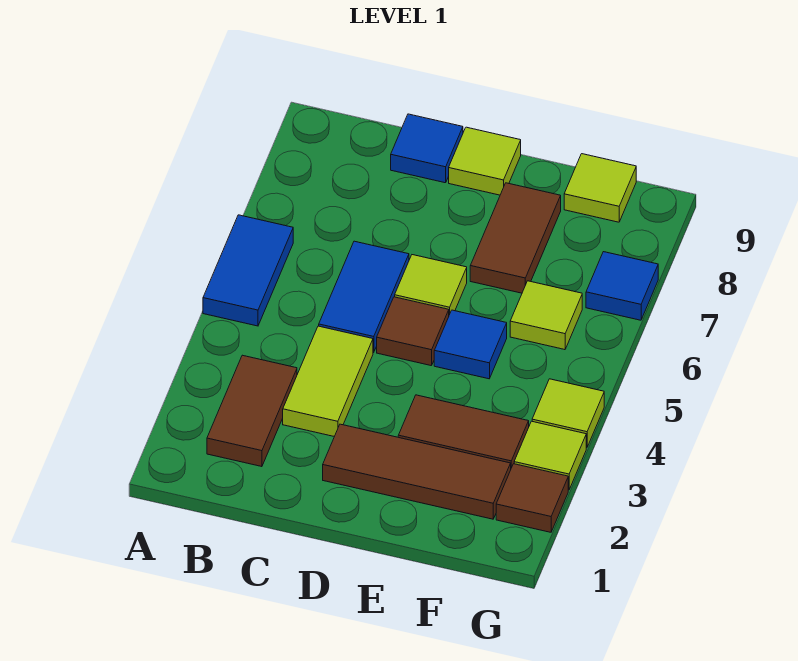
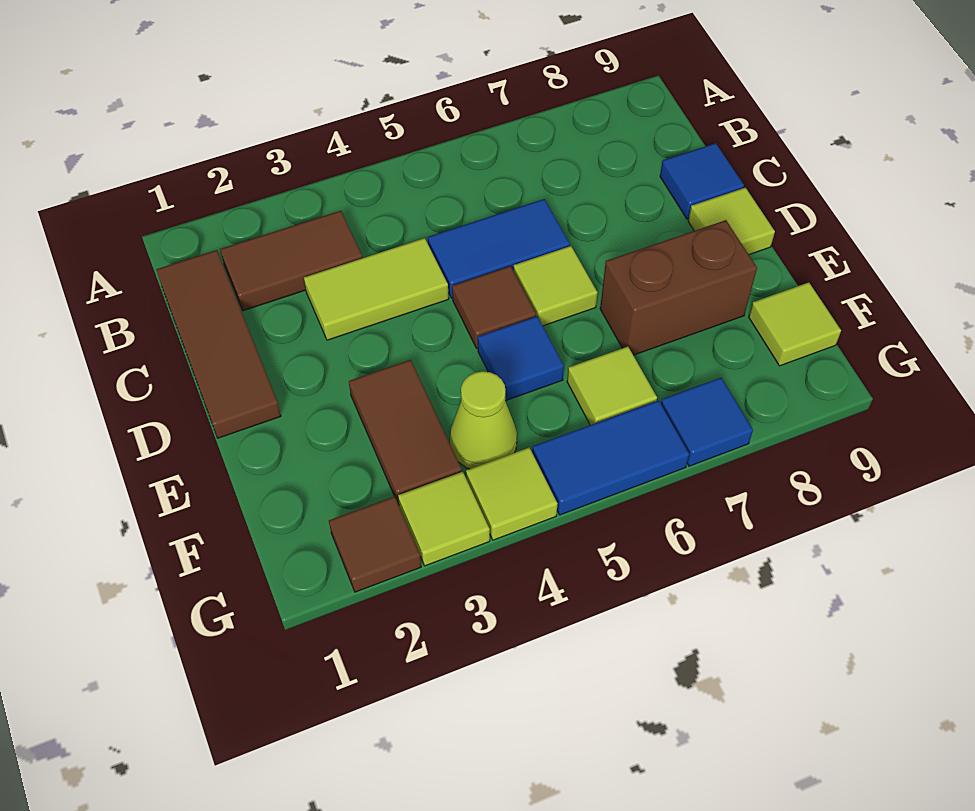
blue tile A5:A6 level 1 -> blue tile G5:G6 level 1
brown tile D2:F2 level 1 -> brown tile B1:D1 level 1
brown tile E7:E8 level 1 -> brown brick E7:E8 level 1
none -> lime cone F4 level 1

